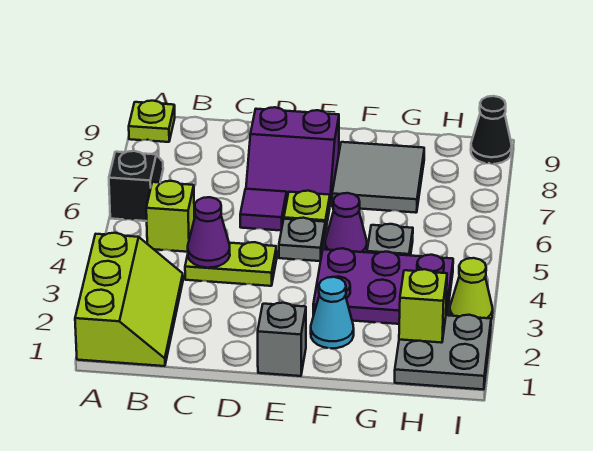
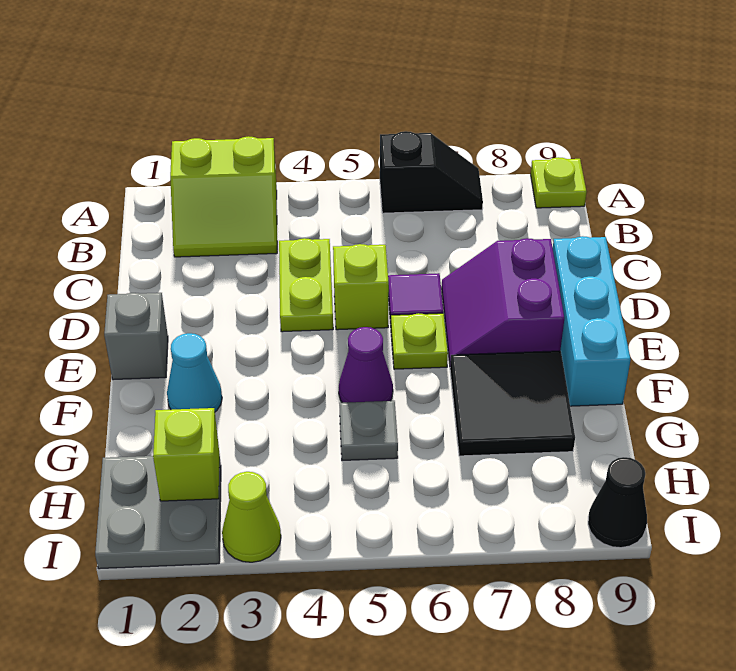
lime slope A1:B3 level 1 top A -> lime slope A2:B3 level 1 top A
lime brick B5 level 1 -> lime brick D5 level 1
purple cone C4 level 2 -> none
none -> cyan brick D9:F9 level 1
grey plate E5 level 1 -> none
purple plate F3:H4 level 1 -> none
grey tile F7:G8 level 1 -> black tile F7:G8 level 1

